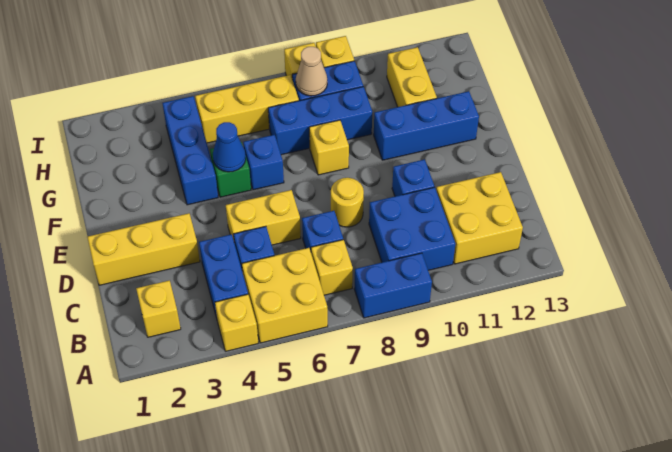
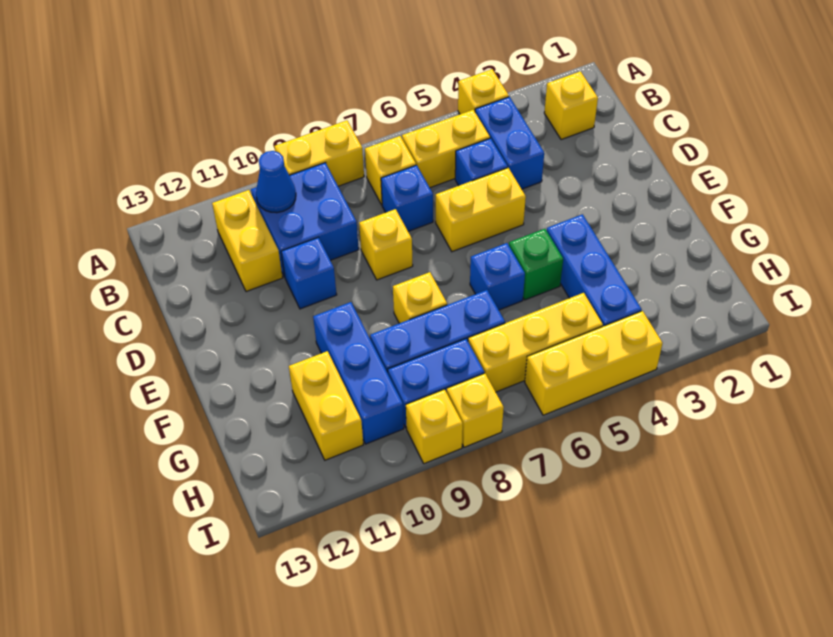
yellow brick A5:B6 level 1 -> yellow brick B5:B6 level 1
blue brick A8:A9 level 1 -> yellow brick A8:A9 level 1
yellow brick B11:C12 level 1 -> yellow brick B11:C11 level 1
yellow brick D1:D3 level 1 -> yellow brick I4:I6 level 1
yellow round brick D8 level 1 -> yellow brick D8 level 1
blue cone F5 level 2 -> blue cone B10 level 2
blue brick F10:F12 level 1 -> blue brick F10:H10 level 1
tan cone H8 level 2 -> none

